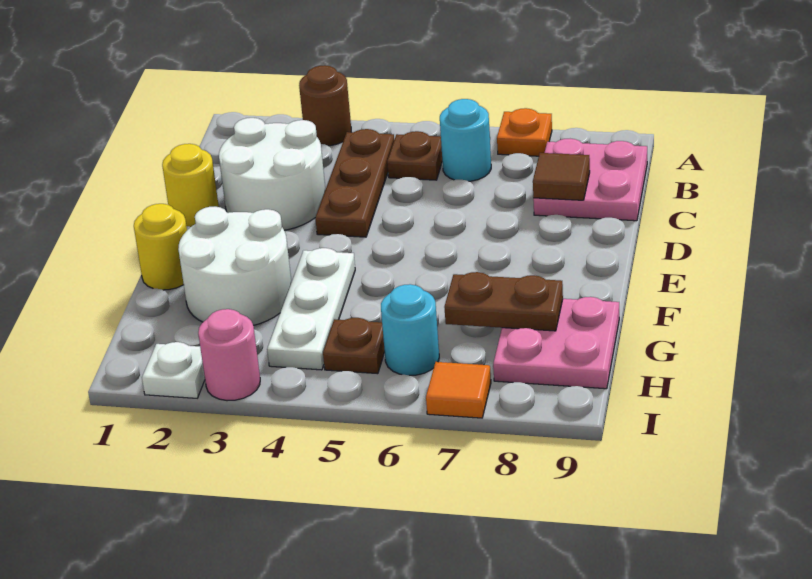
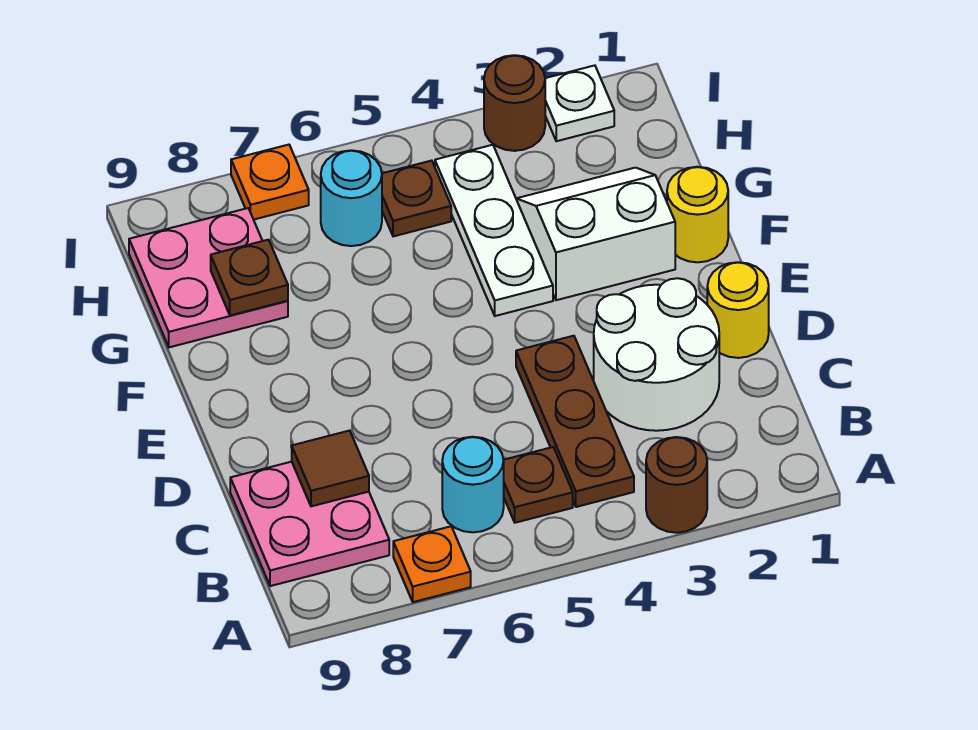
white round brick F2:G3 level 1 -> white slope F2:G3 level 1 top F
brown plate G7:G8 level 2 -> brown plate G8 level 2
pink round brick I3 level 1 -> brown round brick I3 level 1
orange tile I7 level 1 -> orange plate I7 level 1

